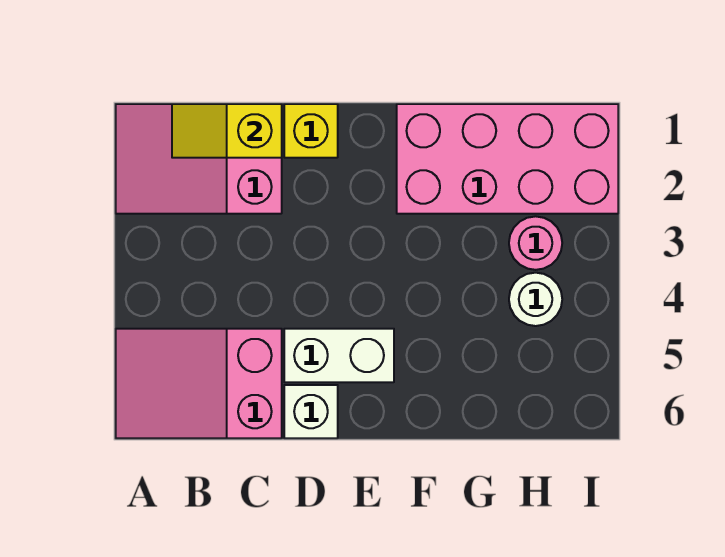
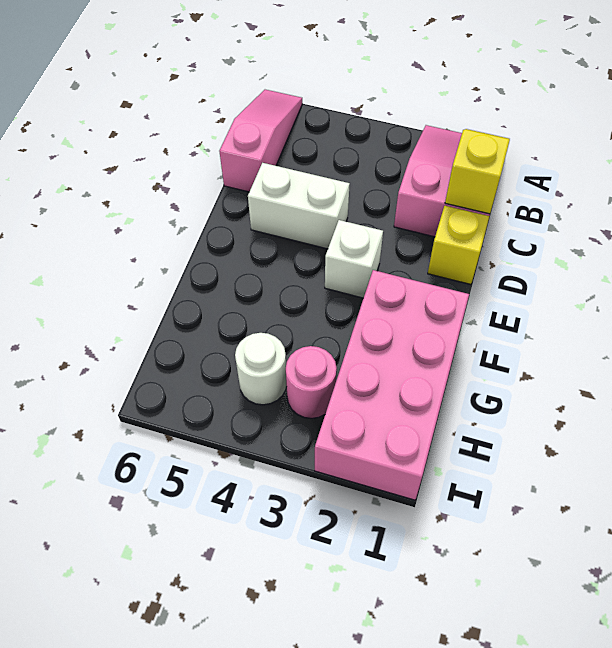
pink slope A5:C6 level 1 top C -> pink slope A6:C6 level 1 top C
white brick D5:E5 level 1 -> white brick D4:D5 level 1
white brick D6 level 1 -> white brick E3 level 1

